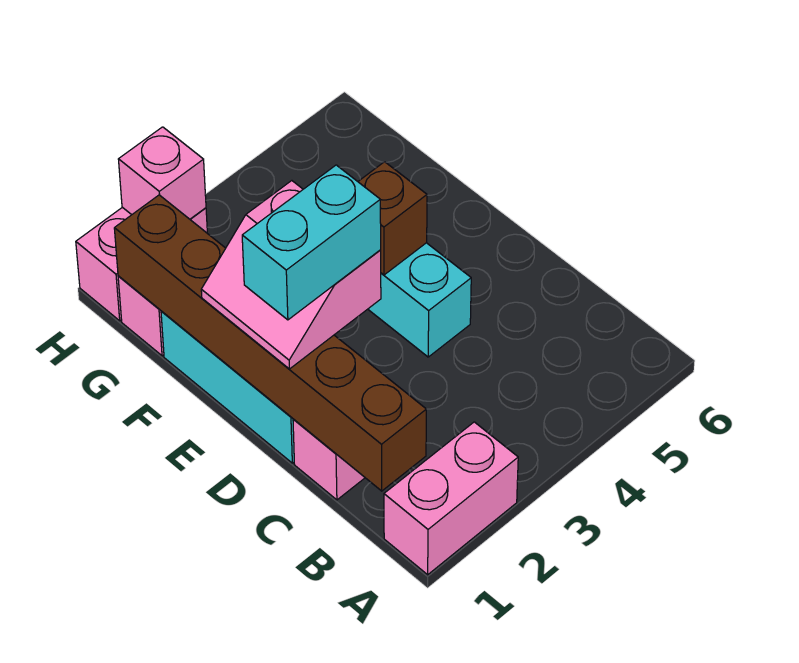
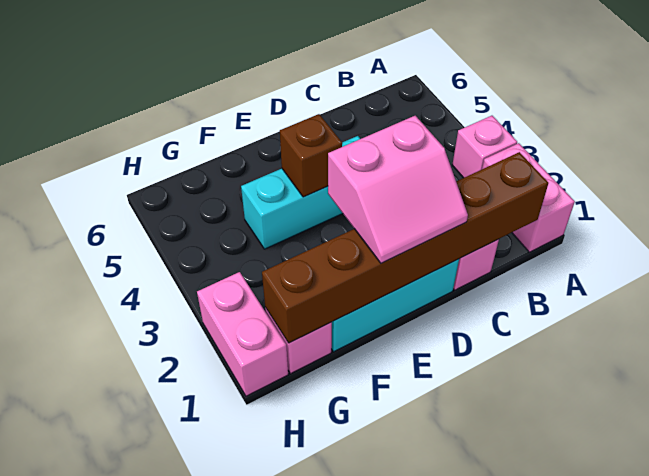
cyan brick D1:D2 level 4 -> none
pink brick H2 level 2 -> pink brick A3 level 1

